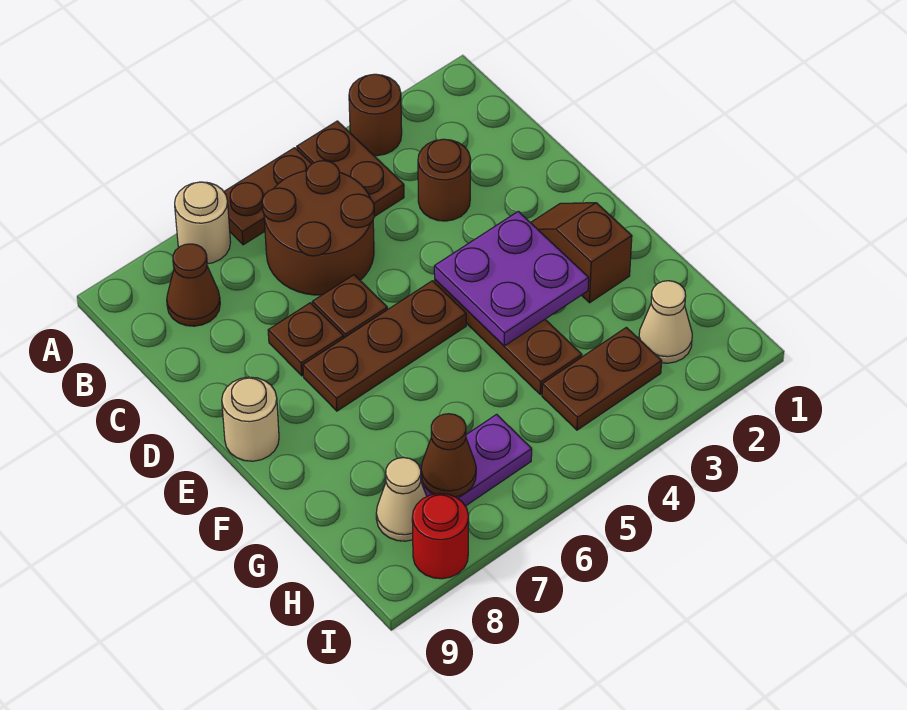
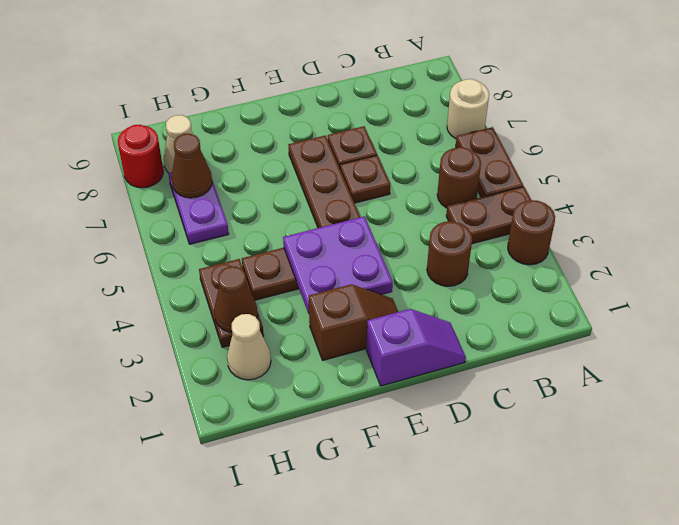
brown round brick B5:C6 level 1 -> brown round brick B5 level 1
brown cone B8 level 1 -> brown cone H3 level 2
none -> purple slope D1:E1 level 1 top E
tan round brick E9 level 1 -> none

